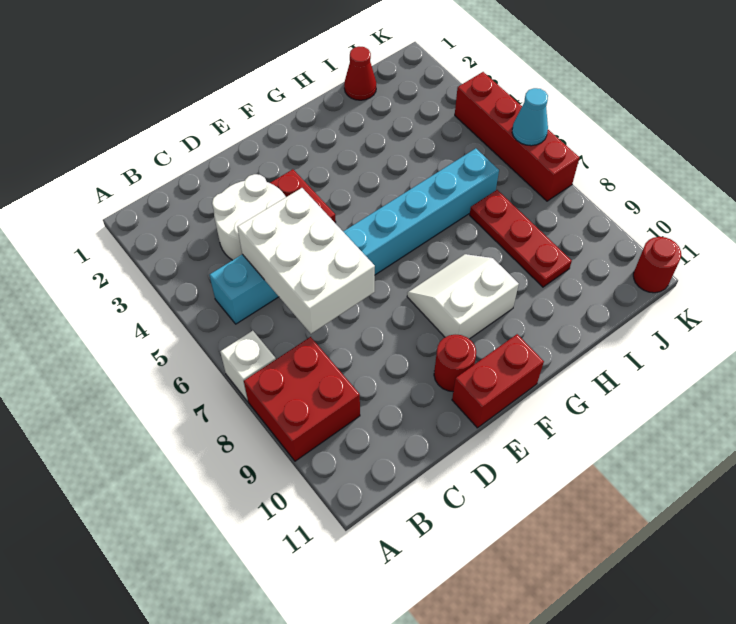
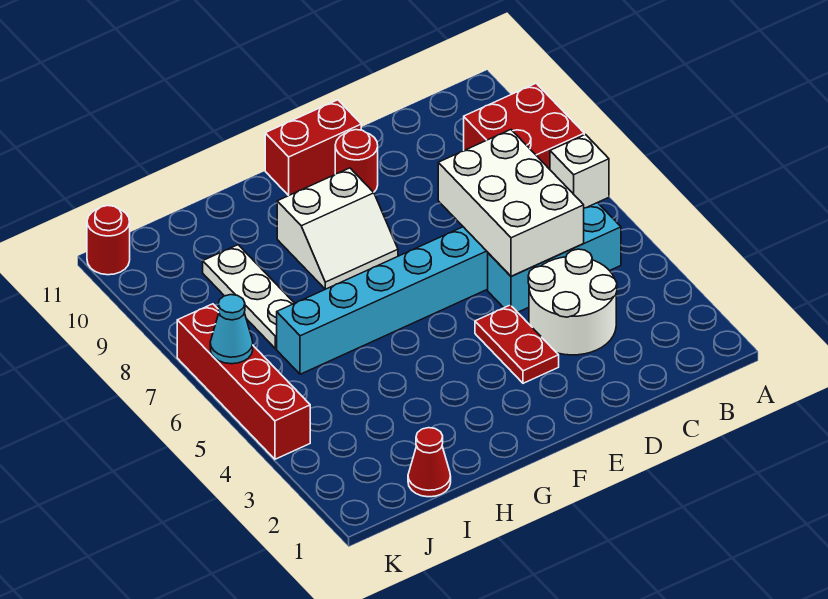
red plate I7:I9 level 1 -> white plate I7:I9 level 1

